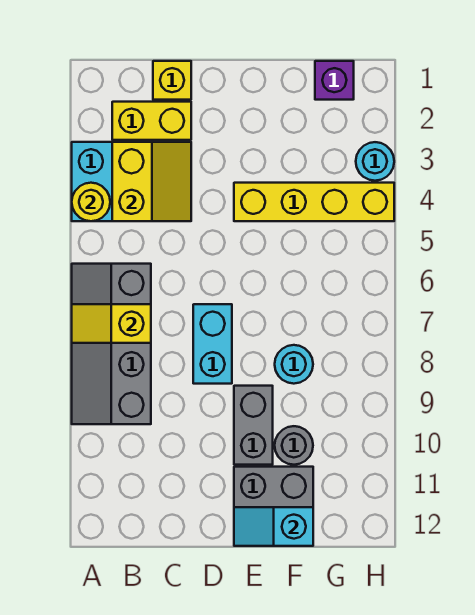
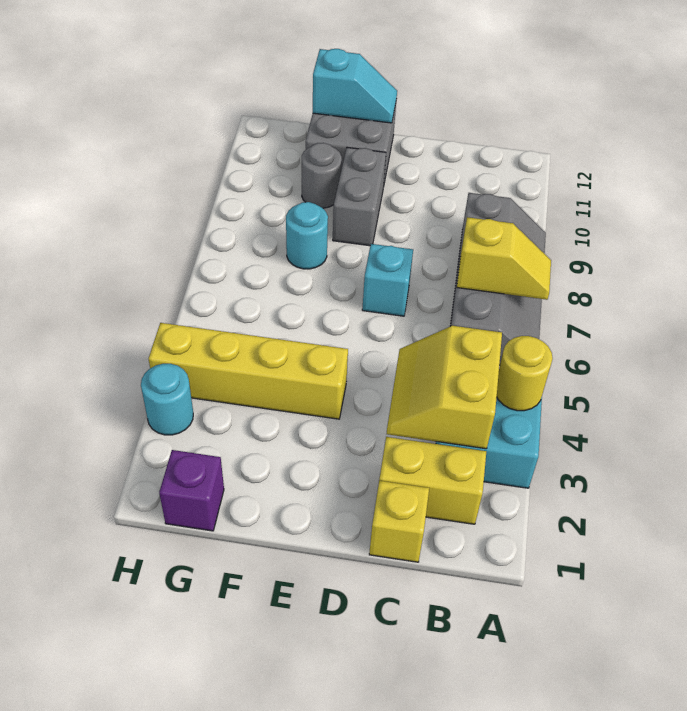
cyan brick D7:D8 level 1 -> cyan brick D7 level 1

